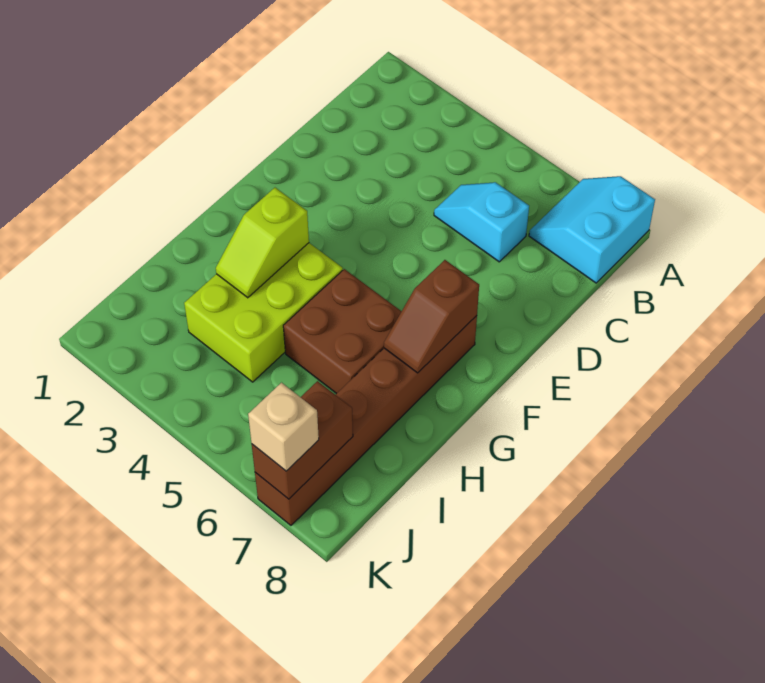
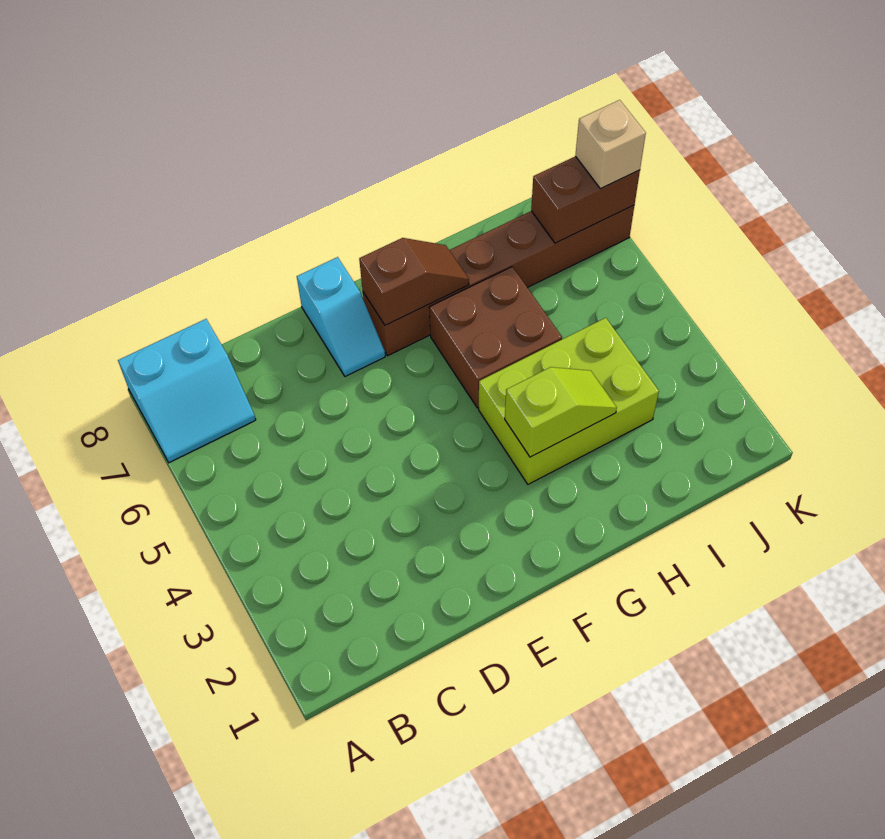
cyan slope C5:C6 level 1 top 6 -> cyan slope E7:E8 level 1 top 8

